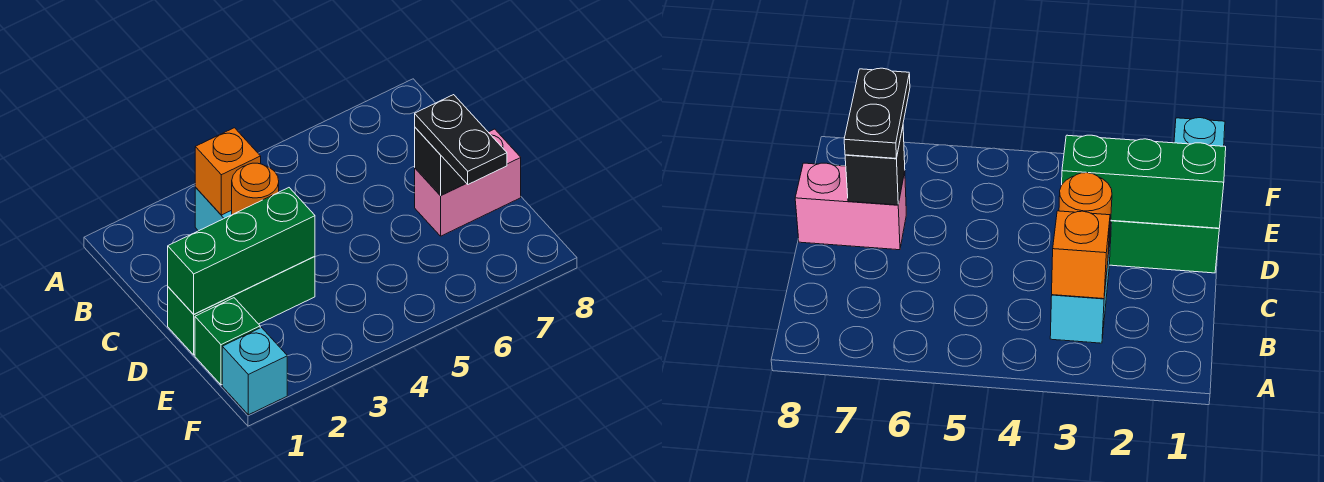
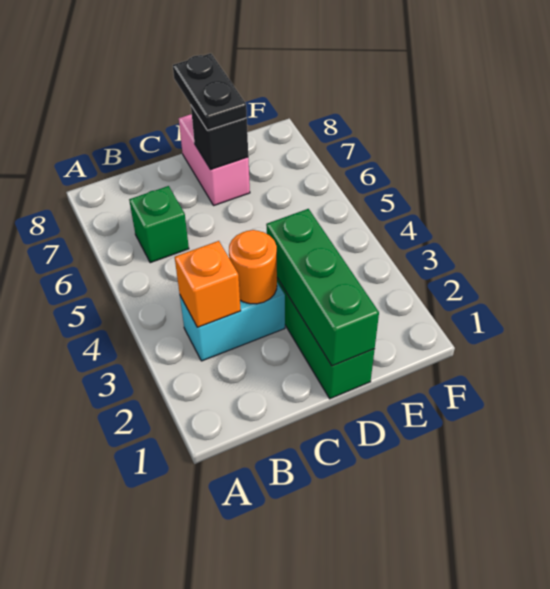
black plate D7:E7 level 3 -> black plate D7:D8 level 3
green brick E1 level 1 -> green brick B6 level 1
cyan brick F1 level 1 -> none

